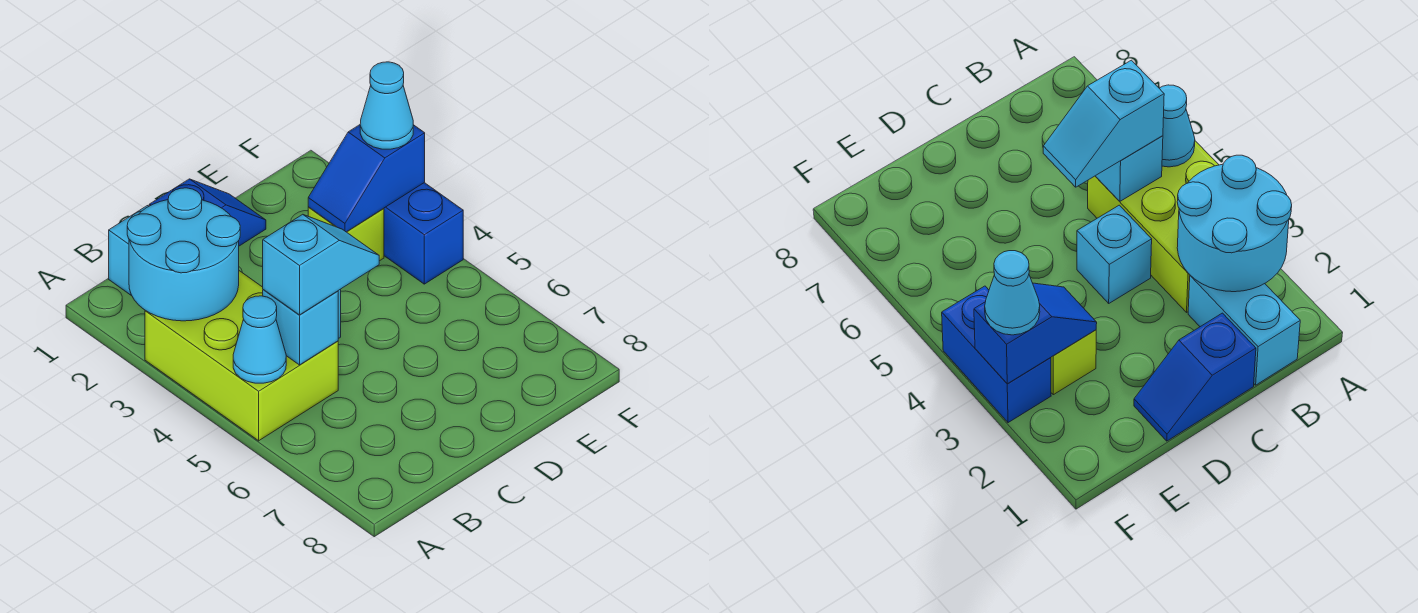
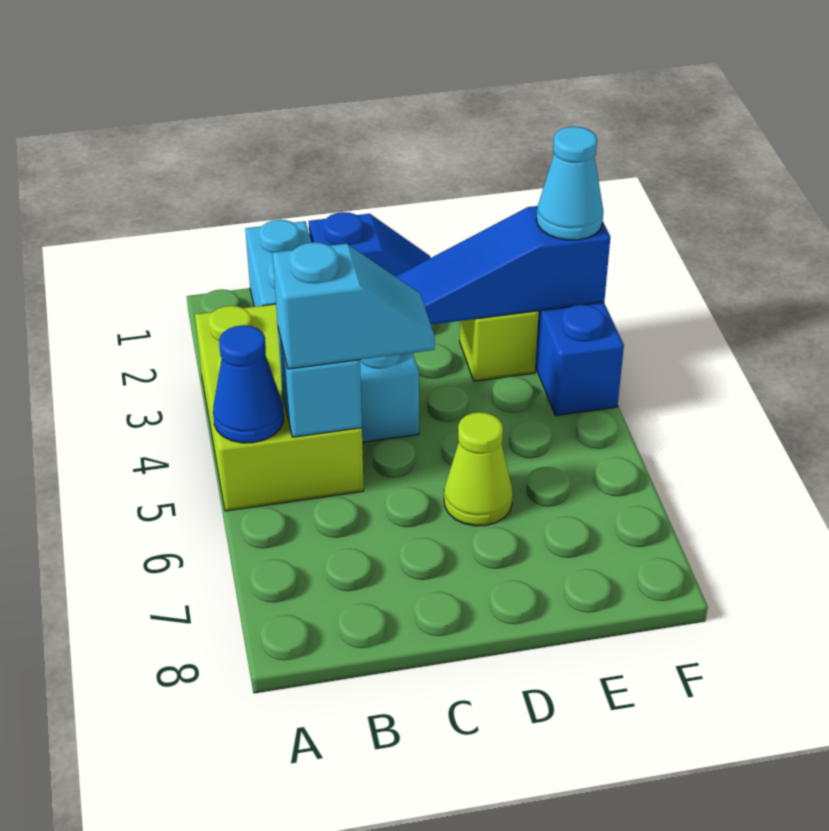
cyan round brick A2:B3 level 2 -> none
cyan cone A5 level 2 -> blue cone A5 level 2
none -> lime cone D6 level 1
blue slope E3:F3 level 2 top F -> blue slope D3:F3 level 2 top F

